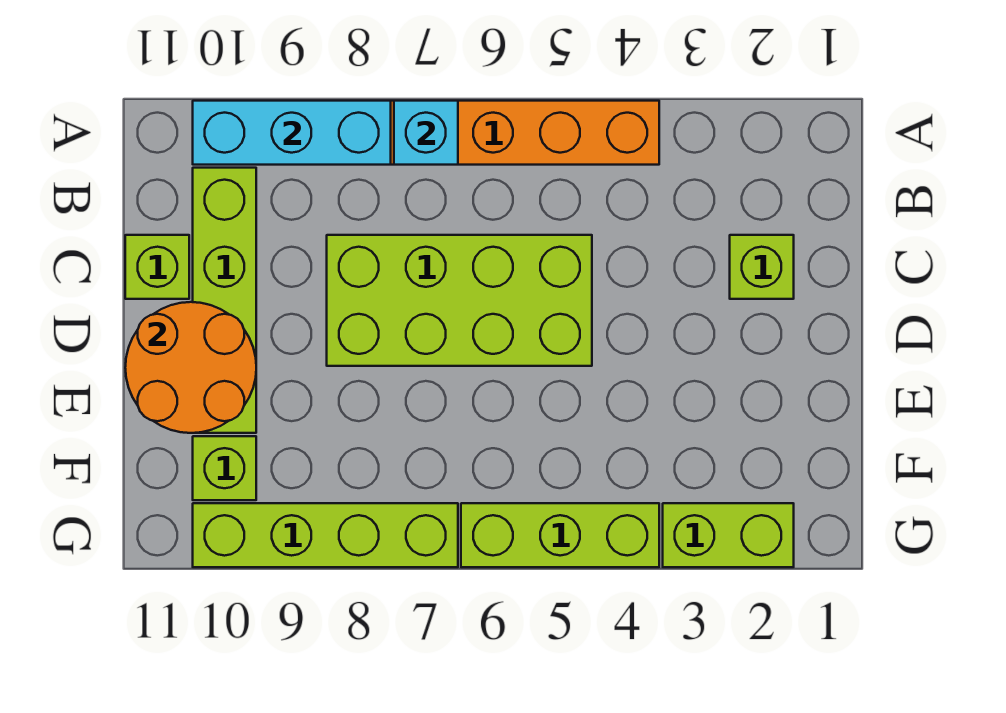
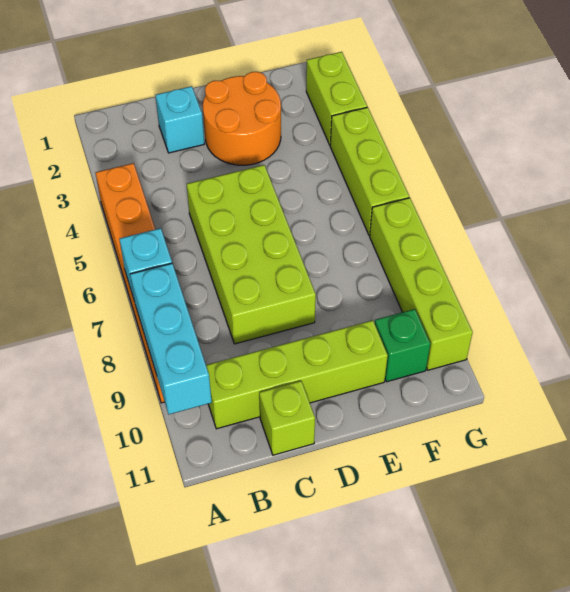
lime brick C2 level 1 -> cyan brick C2 level 1
orange round brick D10:E11 level 2 -> orange round brick D2:E3 level 1
lime brick F10 level 1 -> green brick F10 level 1

